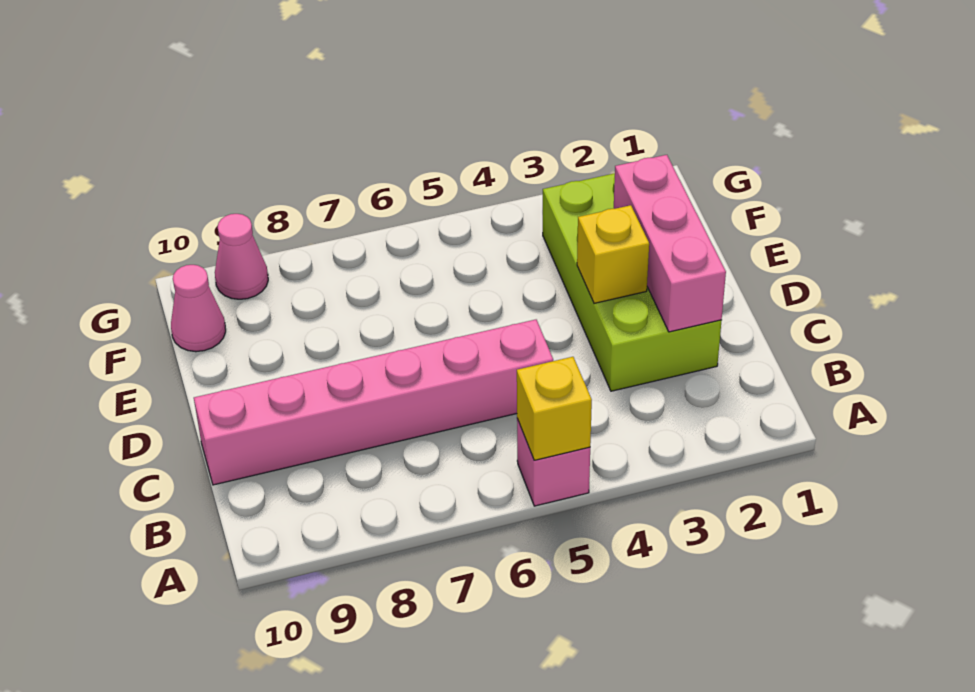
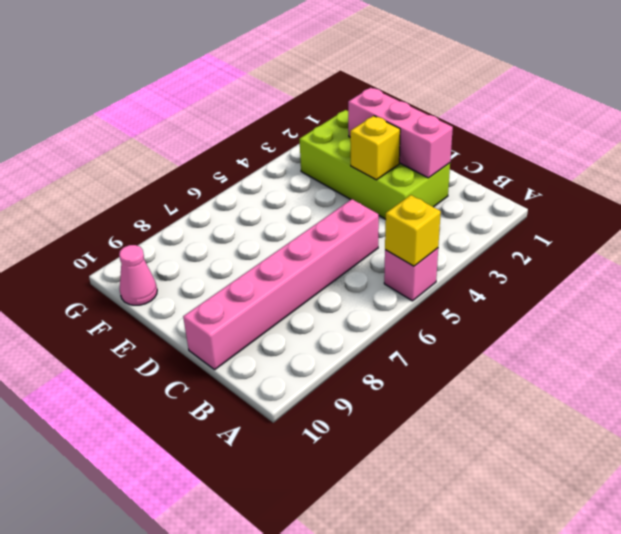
pink cone G9 level 1 -> none

